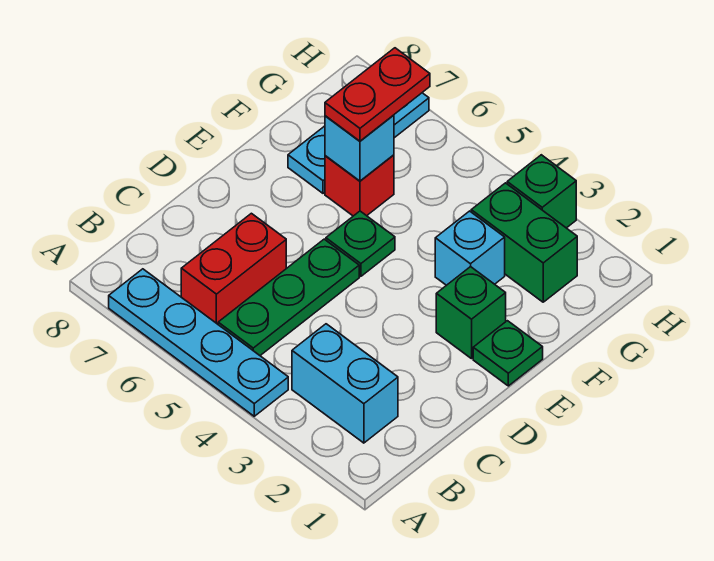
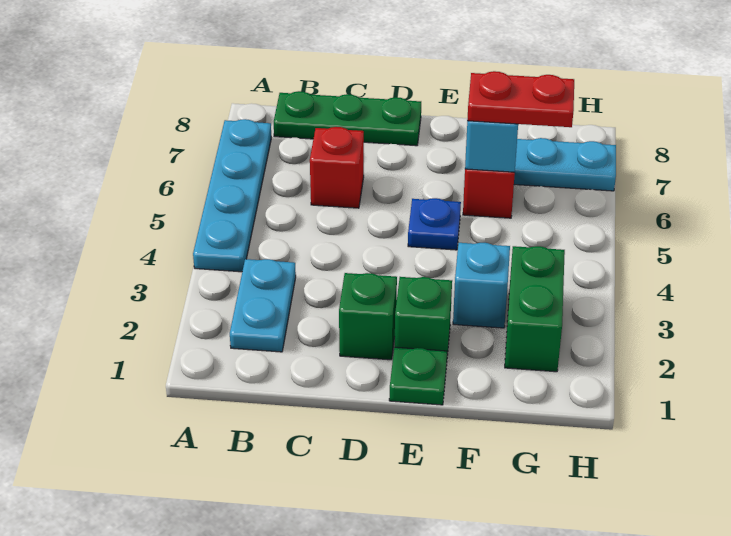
cyan brick B2:B3 level 1 -> cyan plate B2:B3 level 1
green plate B5:D5 level 1 -> green plate B8:D8 level 1
red brick B6:C6 level 1 -> red brick C6 level 1
green plate E5 level 1 -> blue plate E5 level 1
green brick H3 level 1 -> green brick D2 level 1

